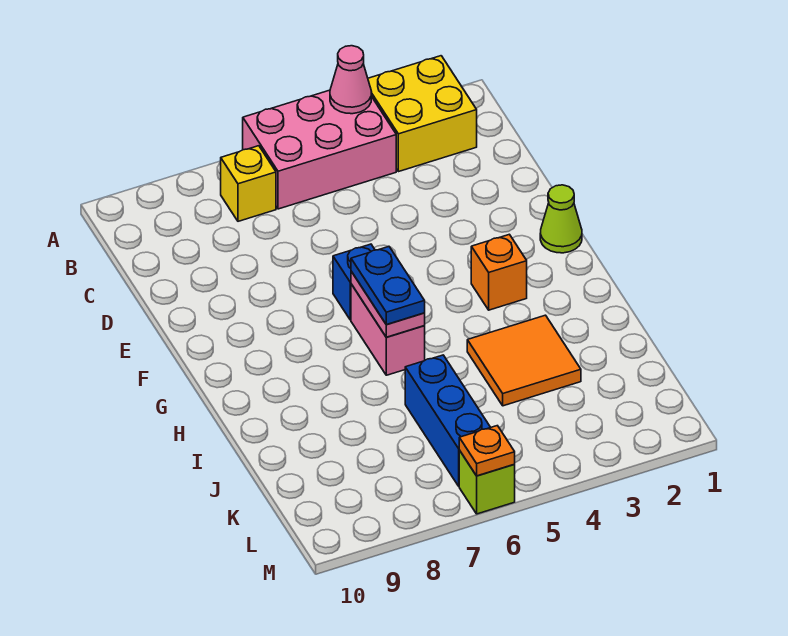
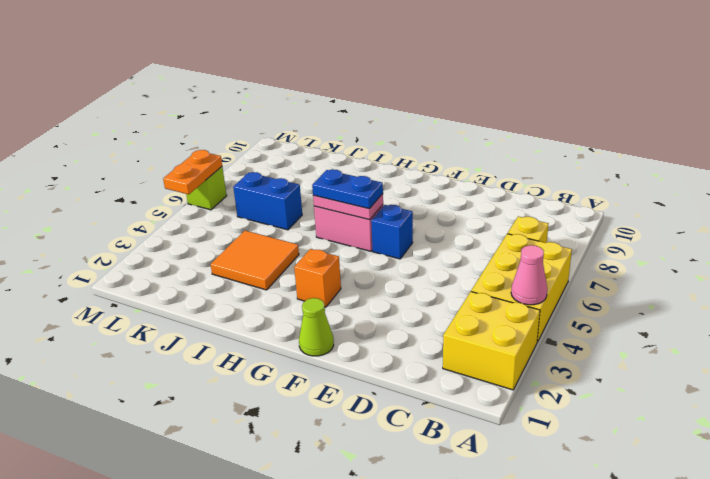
pink brick A4:B6 level 1 -> yellow brick A4:B6 level 1
blue brick J6:L6 level 1 -> blue brick J6:K6 level 1
orange plate M6 level 2 -> orange plate M5:M6 level 2

